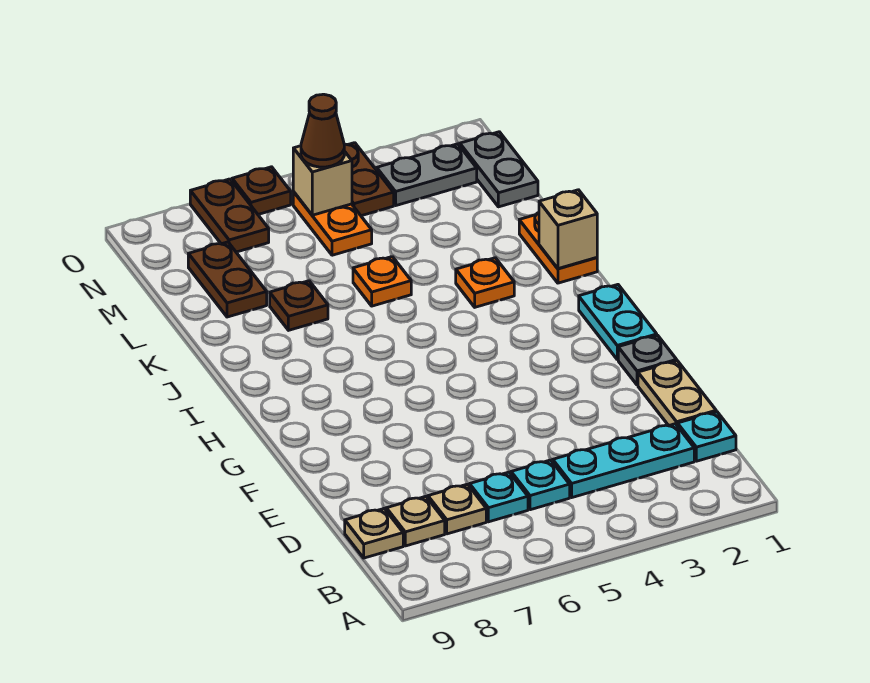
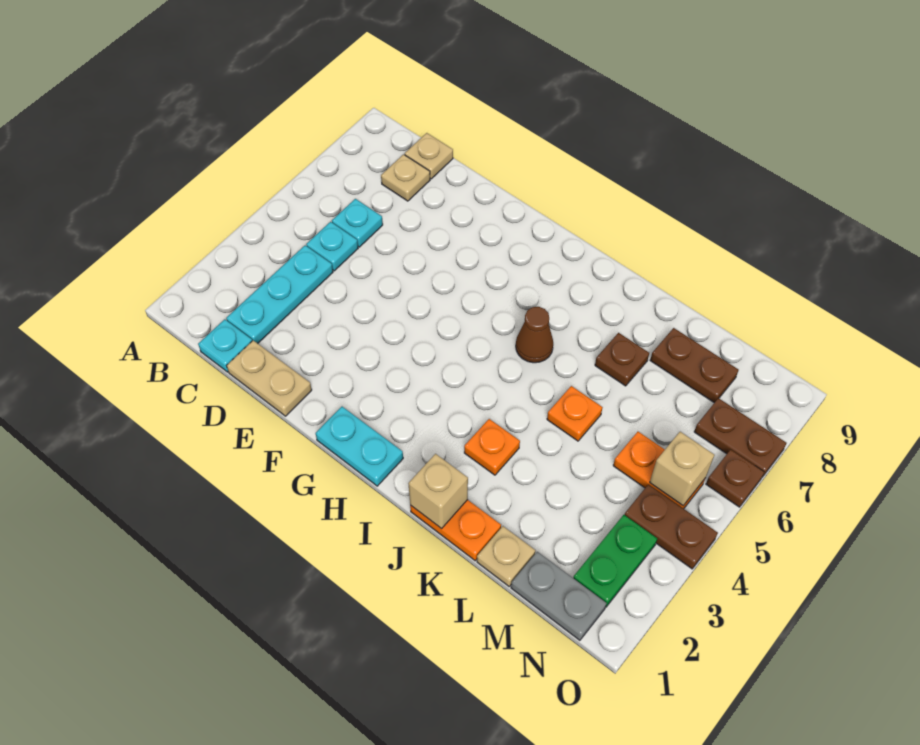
tan plate C7 level 1 -> tan plate L1 level 1
grey plate F1 level 1 -> none
grey plate N2:N3 level 1 -> green plate N2:N3 level 1
brown cone N5 level 3 -> brown cone I6 level 1

